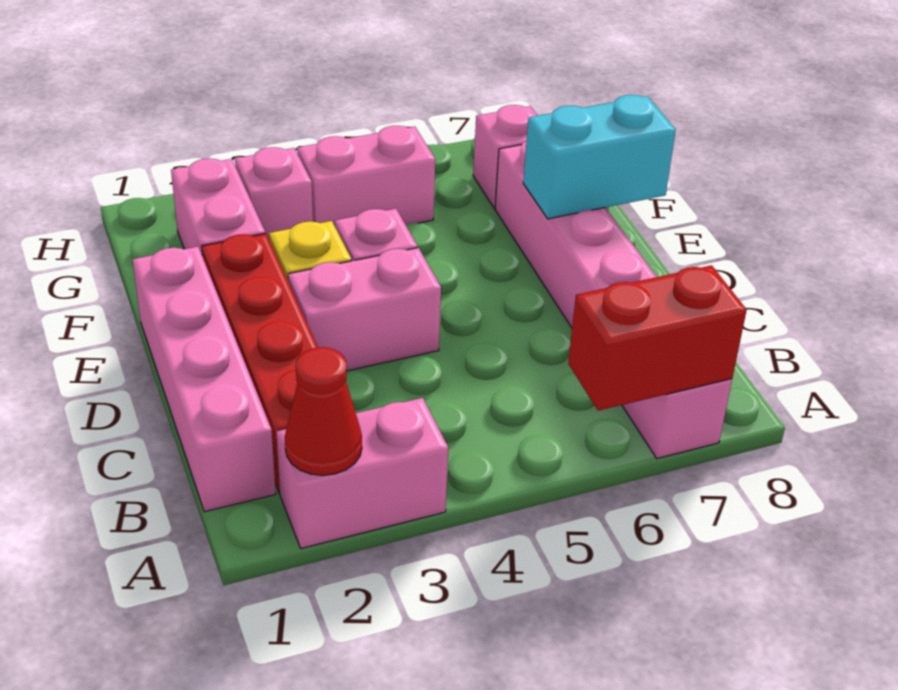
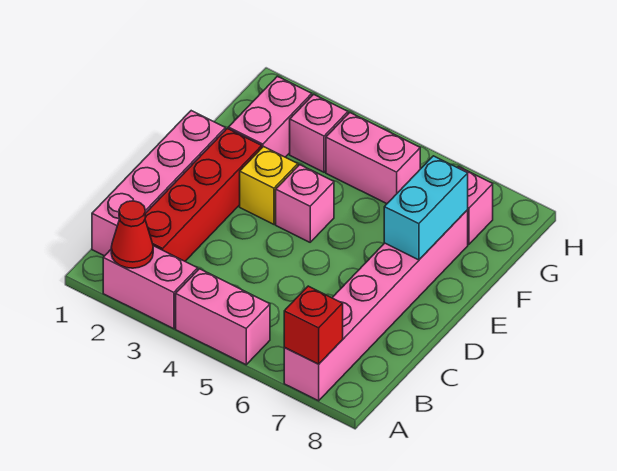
red brick A6:A7 level 2 -> red brick A7 level 2
pink brick D3:D4 level 1 -> pink brick A4:A5 level 1
cyan brick E7:E8 level 2 -> cyan brick E7:F7 level 2

